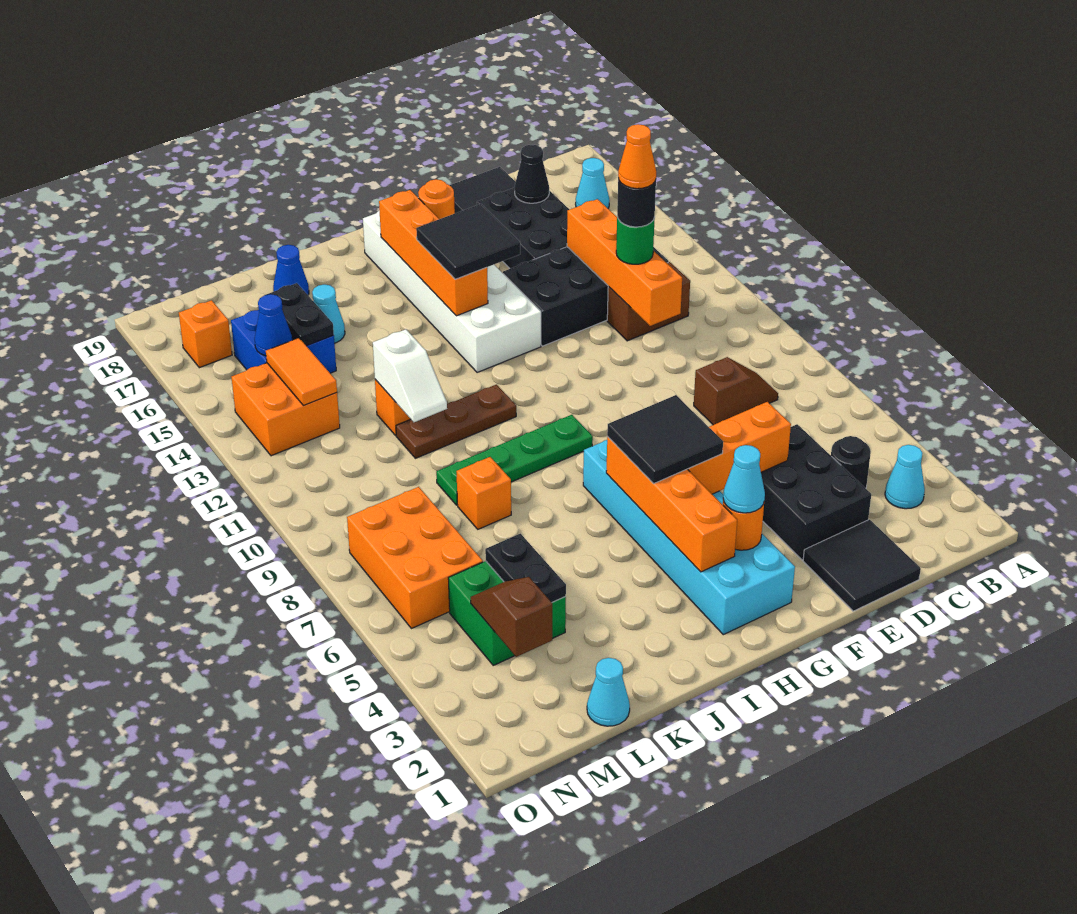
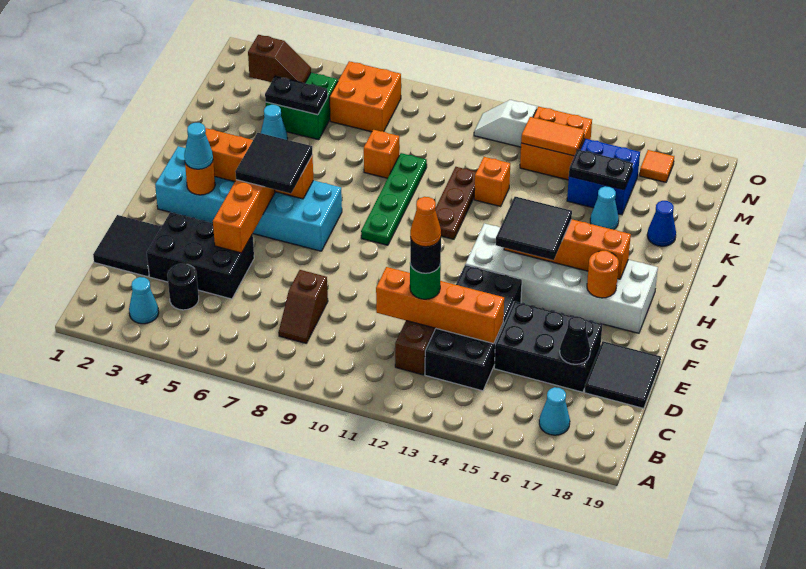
white slope K11:K12 level 2 top 12 -> white slope N11:N12 level 1 top 12
cyan cone L1 level 1 -> cyan cone K4 level 1
orange brick M6:N8 level 1 -> orange brick M6:N7 level 1
blue cone M15 level 2 -> none
orange brick N17 level 1 -> orange tile N17 level 1

